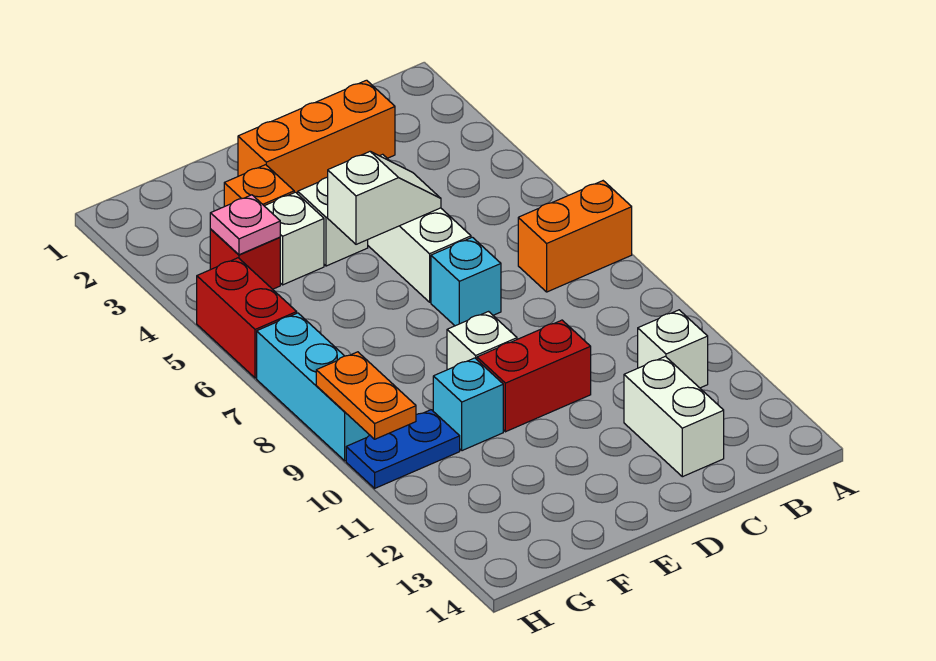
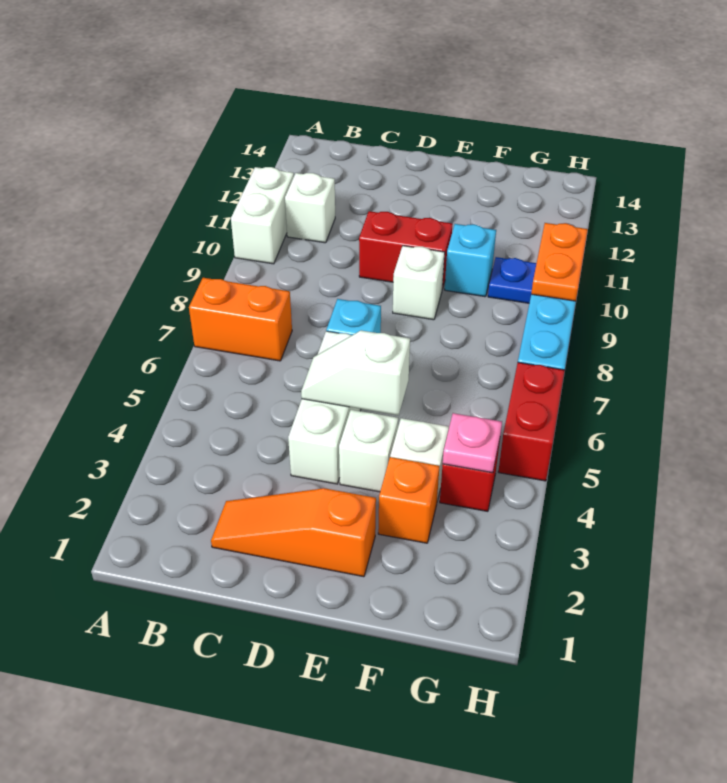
orange brick C2:E2 level 1 -> orange slope C2:E2 level 1 top E
white brick C12:C13 level 1 -> white brick A10:A11 level 1

